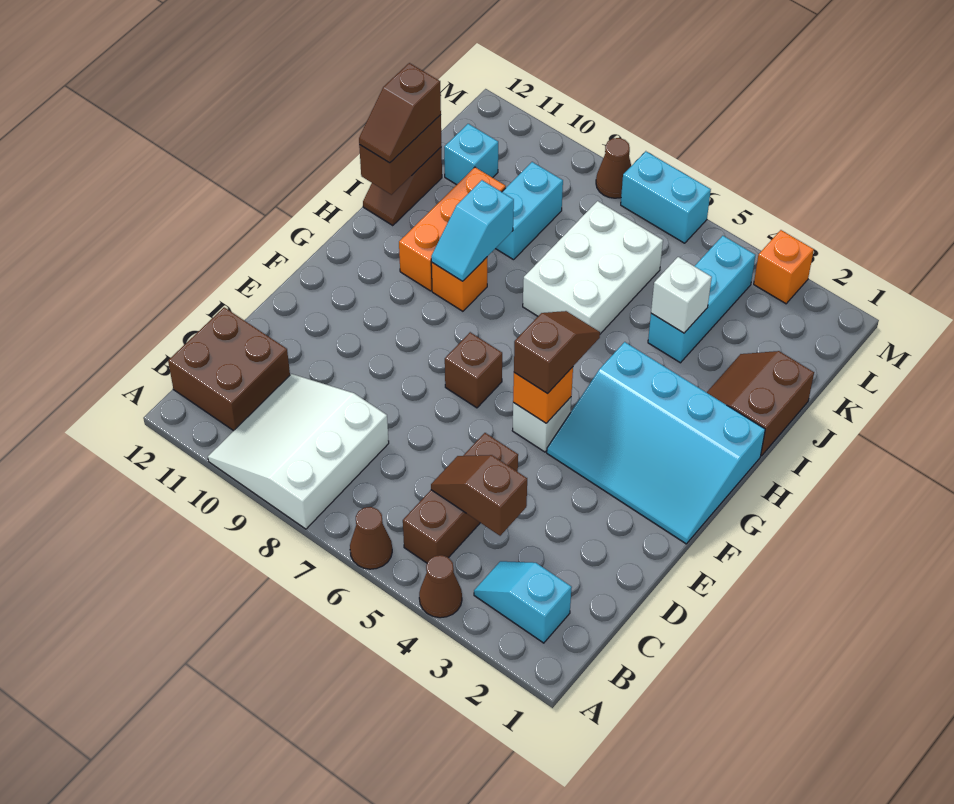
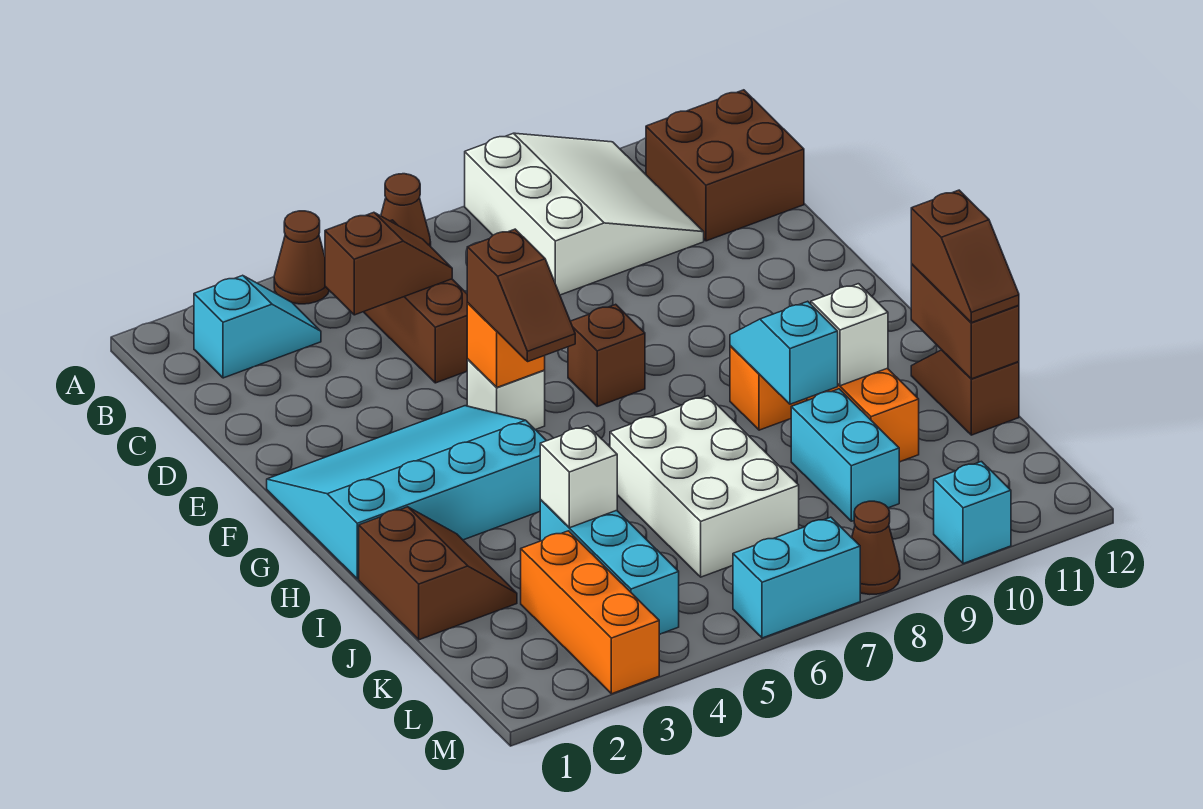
none -> white brick I10 level 2
brown slope I12:J12 level 3 top J -> brown slope I12:J12 level 3 top I
cyan brick K11 level 1 -> cyan brick M10 level 1
orange brick M3 level 1 -> orange brick K3:M3 level 1

